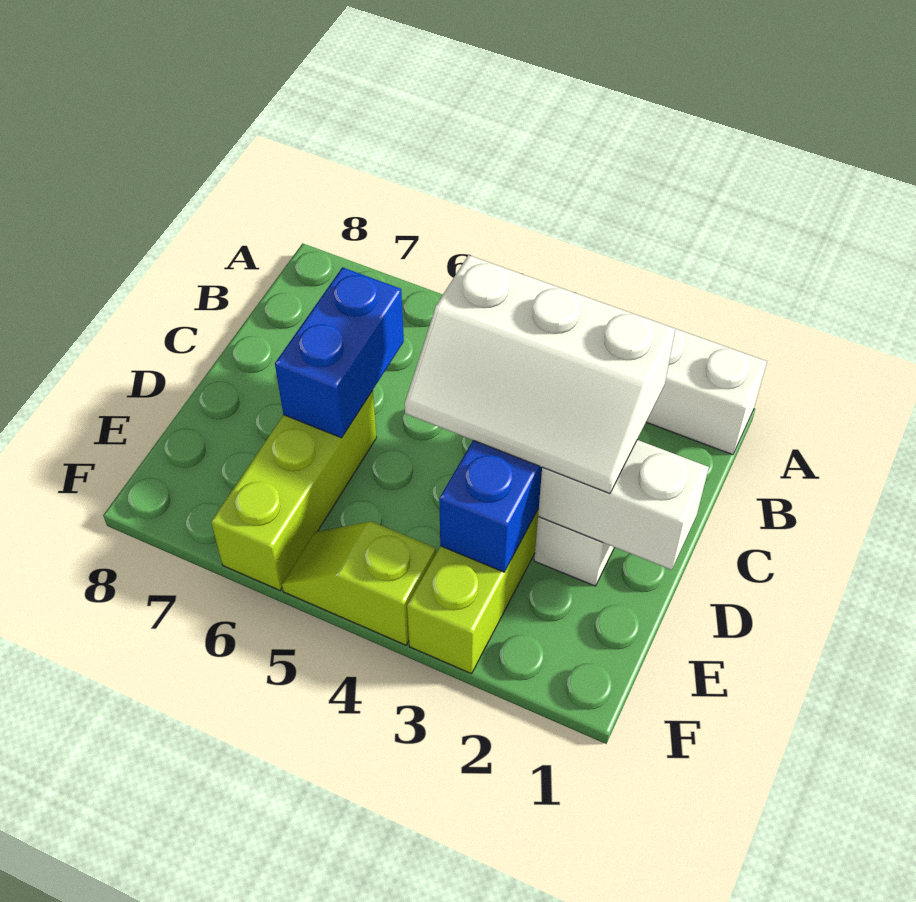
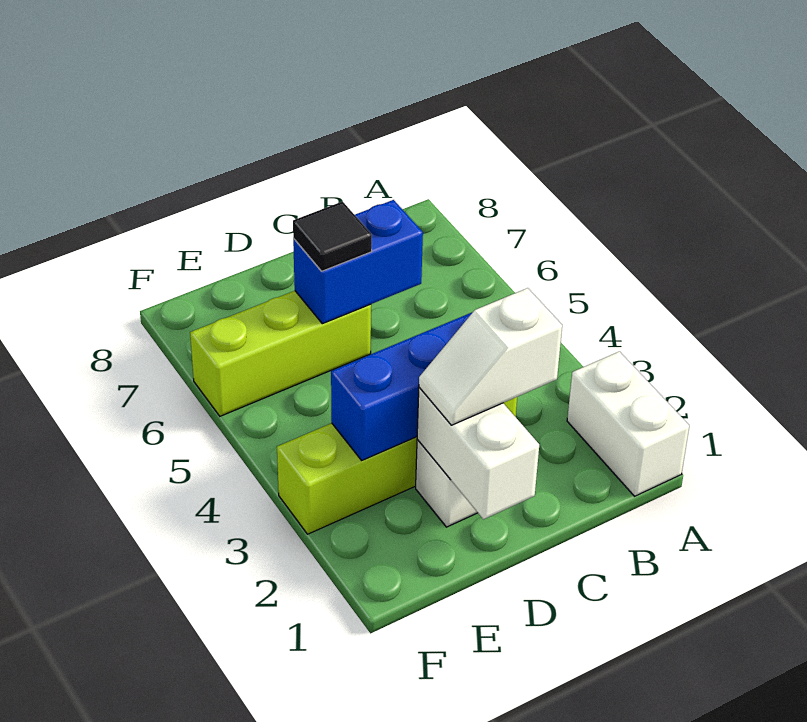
white slope C2:D4 level 3 top C -> white slope C2:D2 level 3 top C
none -> black tile D6 level 3
lime slope F4:F5 level 1 top 4 -> none

